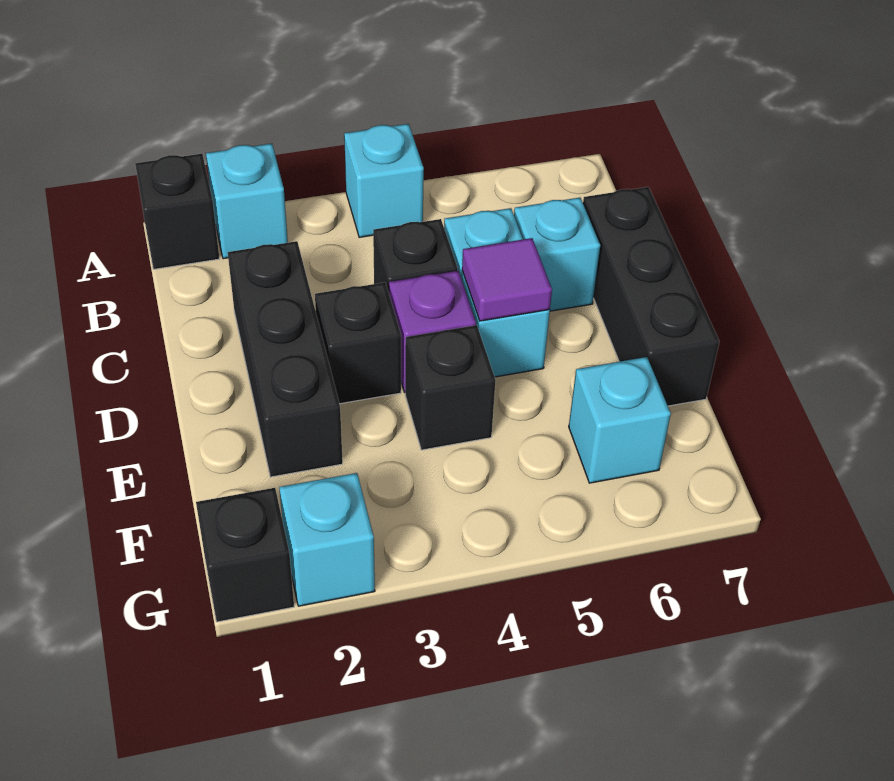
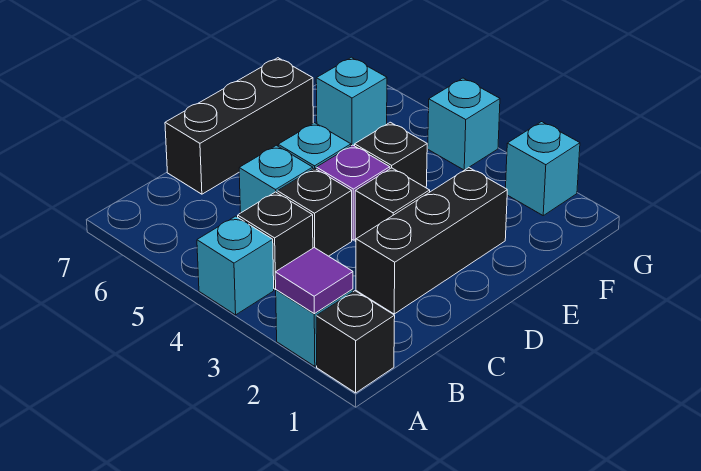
cyan brick C6 level 1 -> cyan brick G4 level 1
purple tile D5 level 2 -> purple tile A2 level 2
black brick G1 level 1 -> black brick B4 level 1

